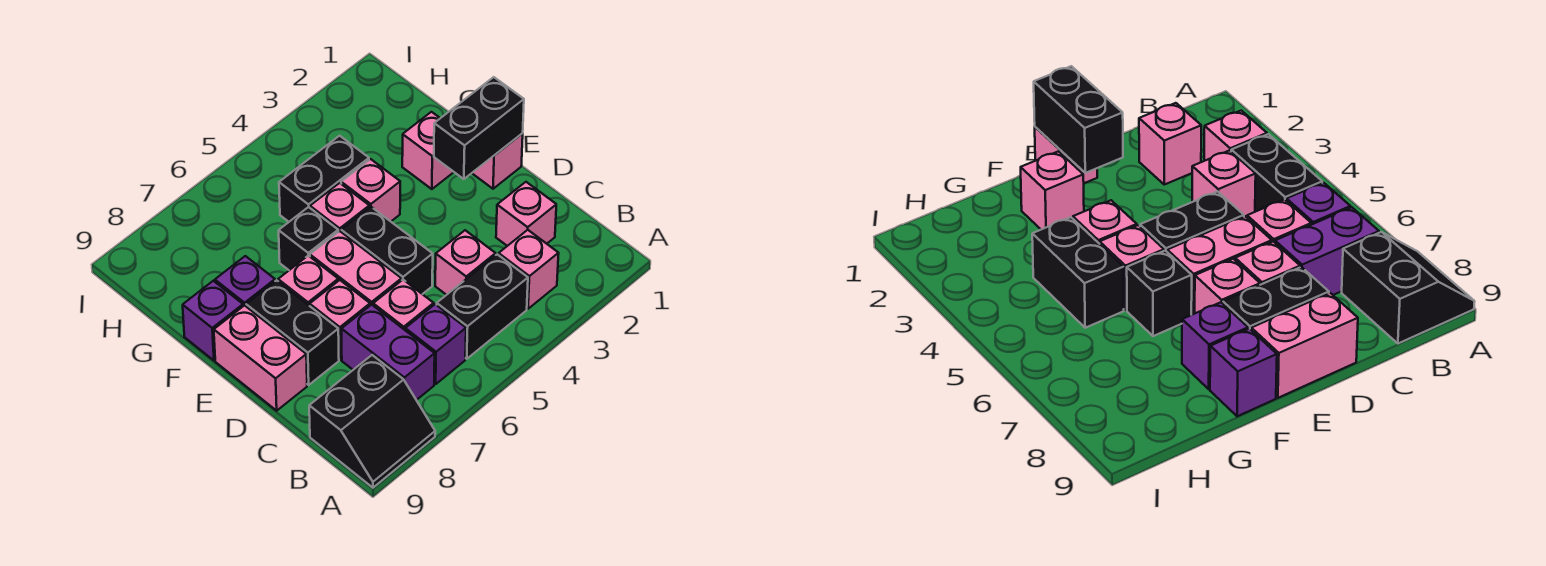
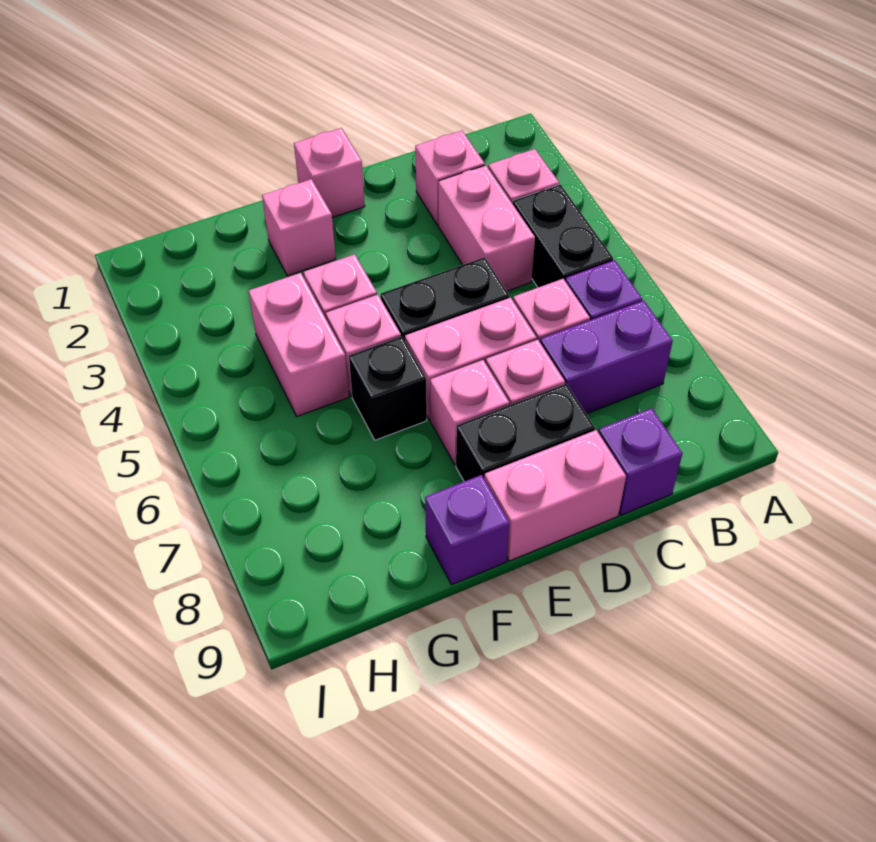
black slope A8:B9 level 1 top B -> none
pink brick C4 level 1 -> pink brick C3:C4 level 1
black brick E1:E2 level 2 -> none
purple brick F8 level 1 -> purple brick C9 level 1
black brick G4:G5 level 1 -> pink brick G4:G5 level 1

